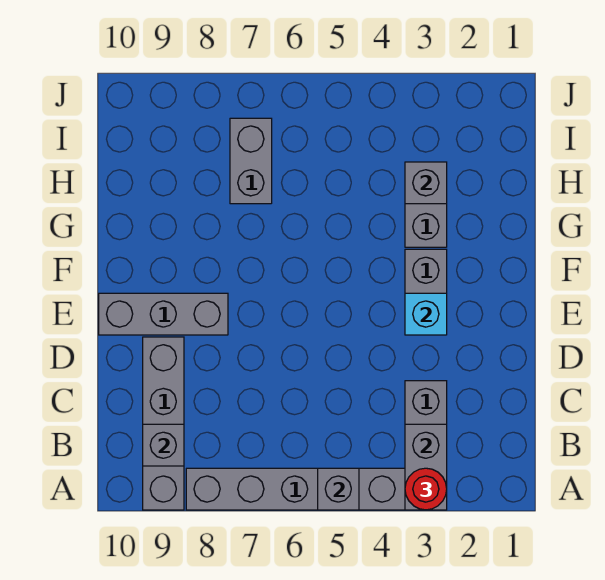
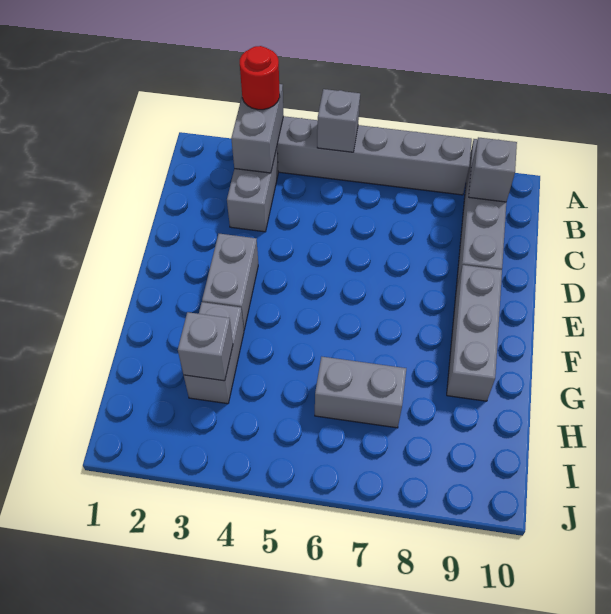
cyan brick E3 level 2 -> none
grey brick E8:E10 level 1 -> grey brick E9:G9 level 1
grey brick H7:I7 level 1 -> grey brick H6:H7 level 1

